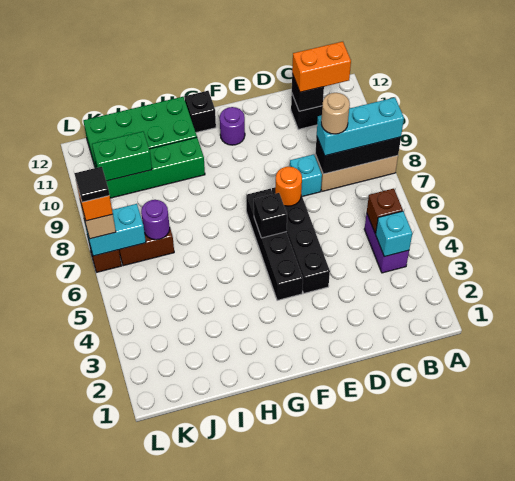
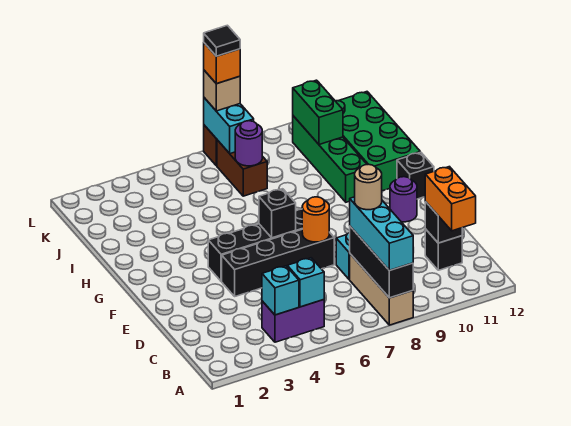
brown brick B5 level 2 -> cyan brick B5 level 2

